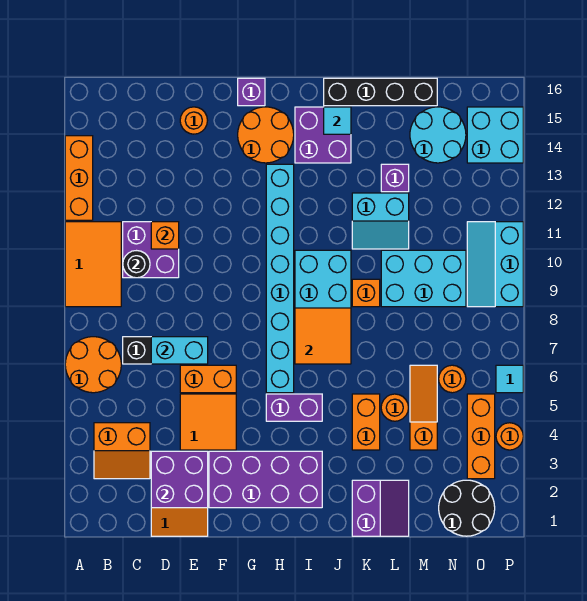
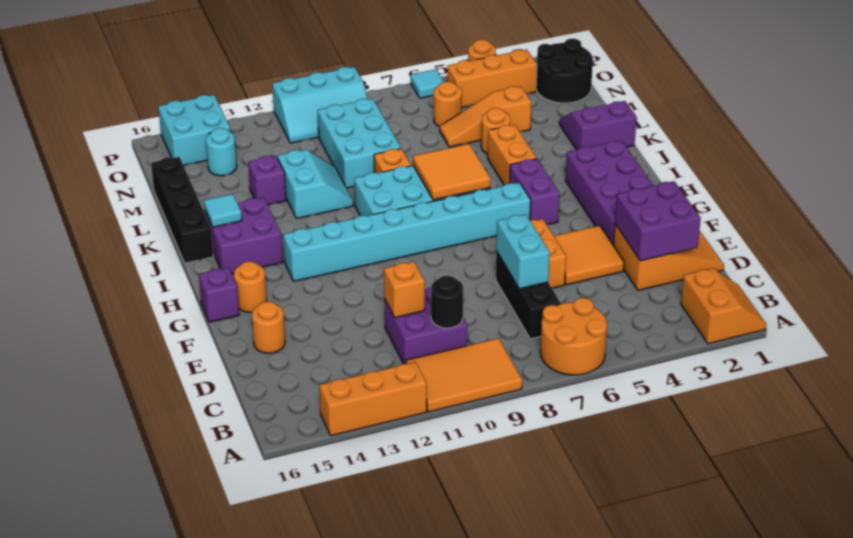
orange slope B3:C4 level 1 top 4 -> orange slope A1:B2 level 1 top 2
orange round brick G14:H15 level 1 -> orange round brick G15 level 1
orange brick K4:K5 level 1 -> orange brick J5:K5 level 1
cyan round brick M14:N15 level 1 -> cyan round brick N14 level 1

